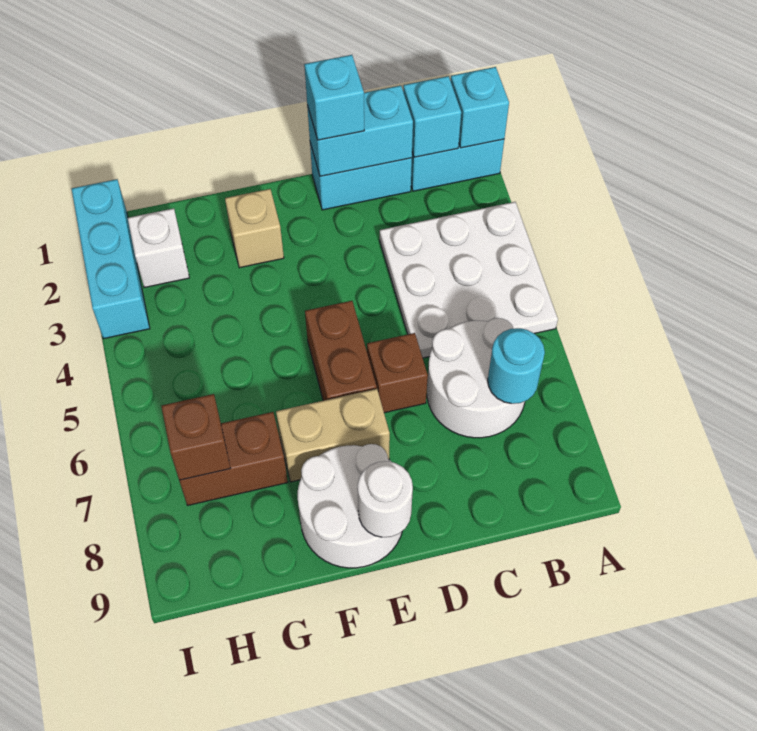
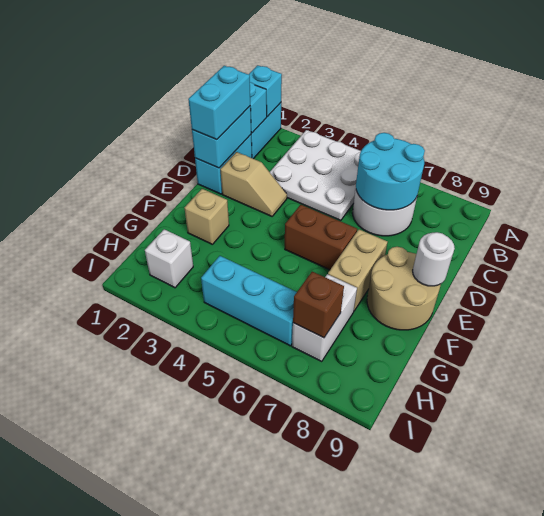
cyan round brick B7 level 2 -> cyan round brick B6:C7 level 2
cyan brick D1 level 3 -> cyan brick C1:D1 level 3
none -> tan slope D2:D3 level 1 top 2
brown brick D6 level 1 -> none
white round brick E8:F9 level 1 -> tan round brick E8:F9 level 1
brown brick G7:H7 level 1 -> white brick G7:H7 level 1
cyan brick I1:I3 level 1 -> cyan brick H4:H6 level 1

